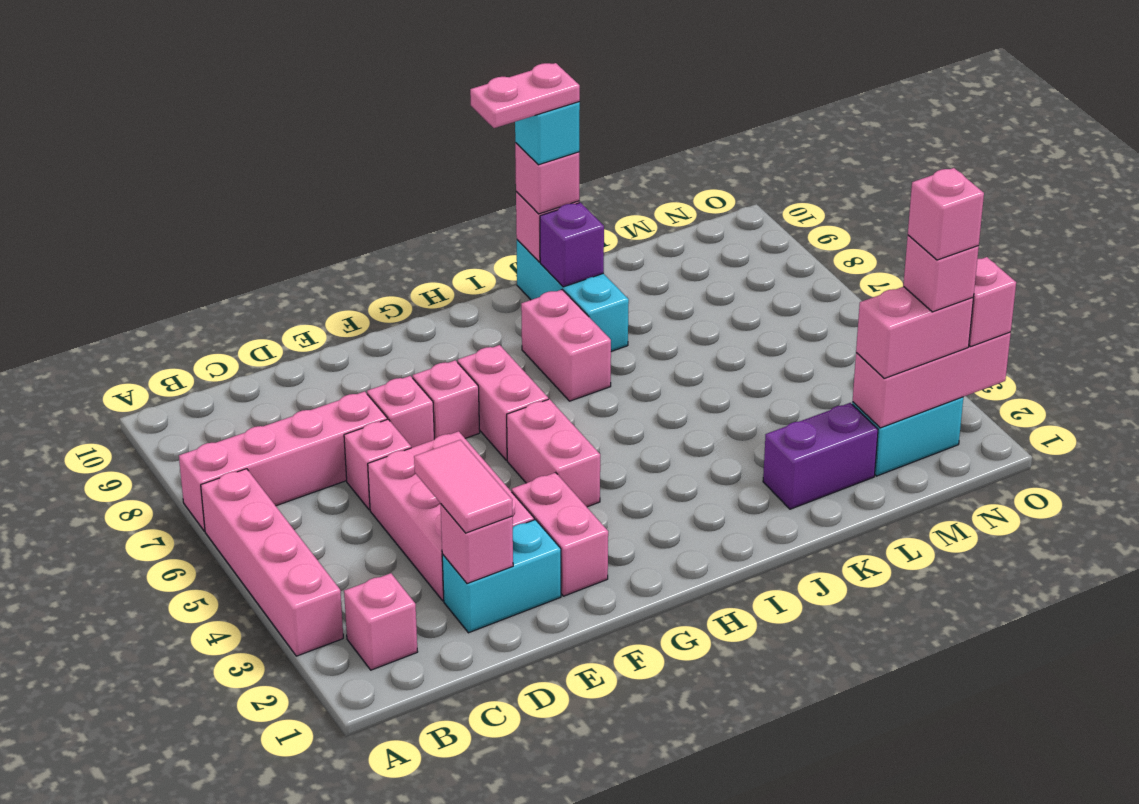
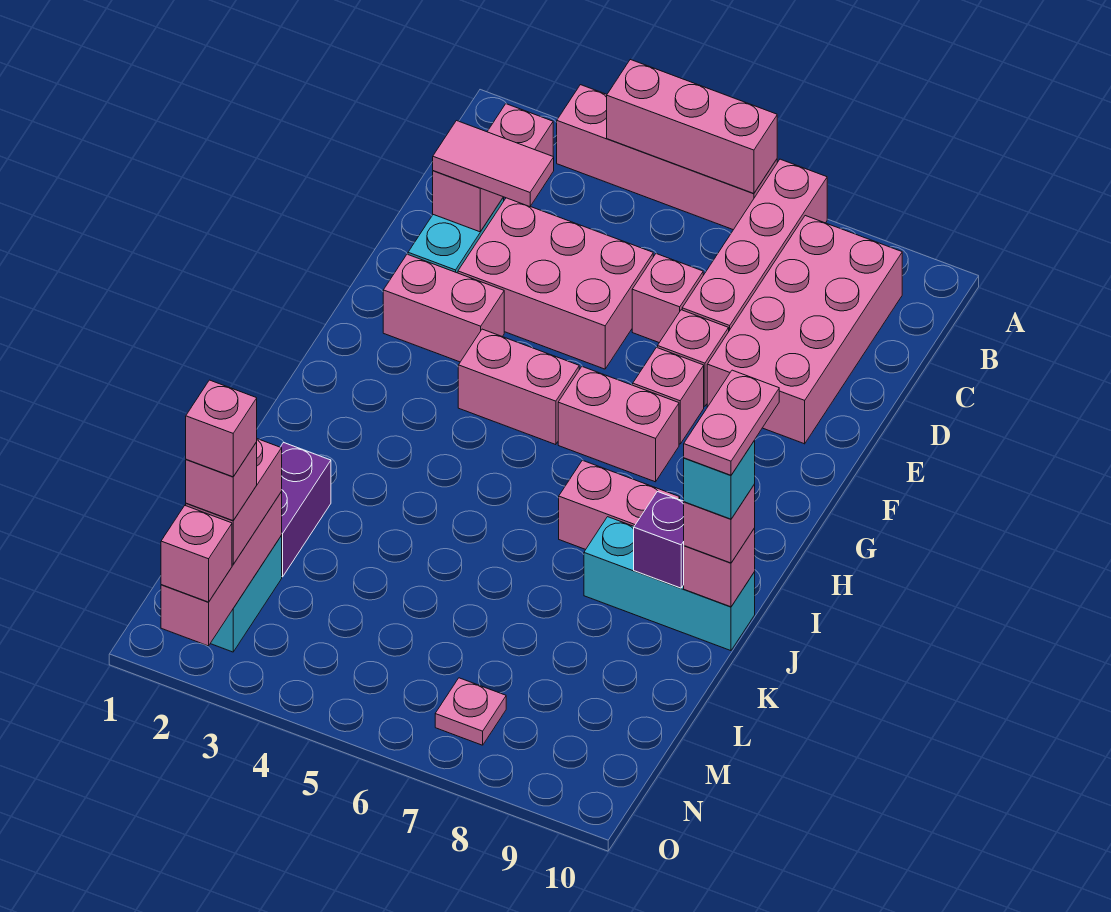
none -> pink brick A4:A6 level 2
none -> pink brick B8:E9 level 1
none -> pink plate N7 level 1

